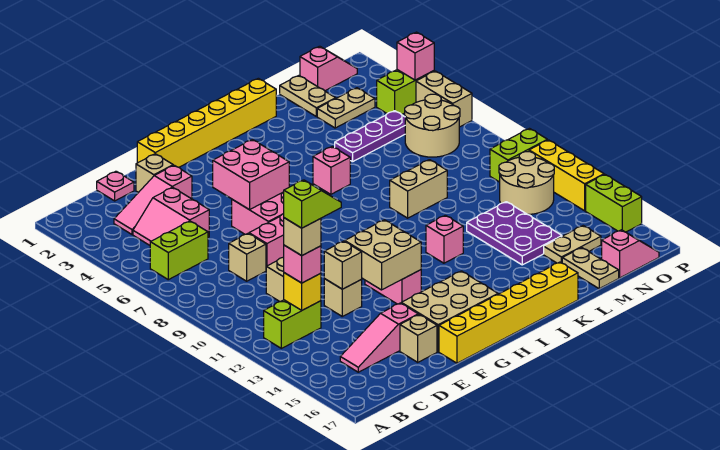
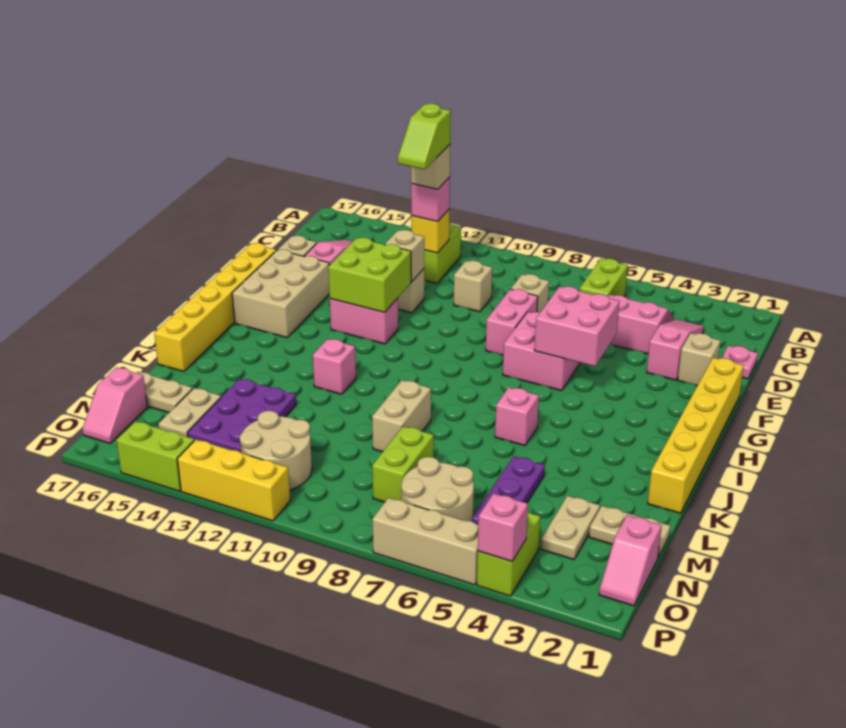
tan brick F12:G13 level 2 -> lime brick F12:G13 level 2
purple plate L12:M14 level 1 -> purple plate L13:N14 level 1
lime brick O10:P10 level 1 -> lime brick M8:N8 level 1
tan brick P5:P6 level 1 -> tan brick P5:P7 level 1

